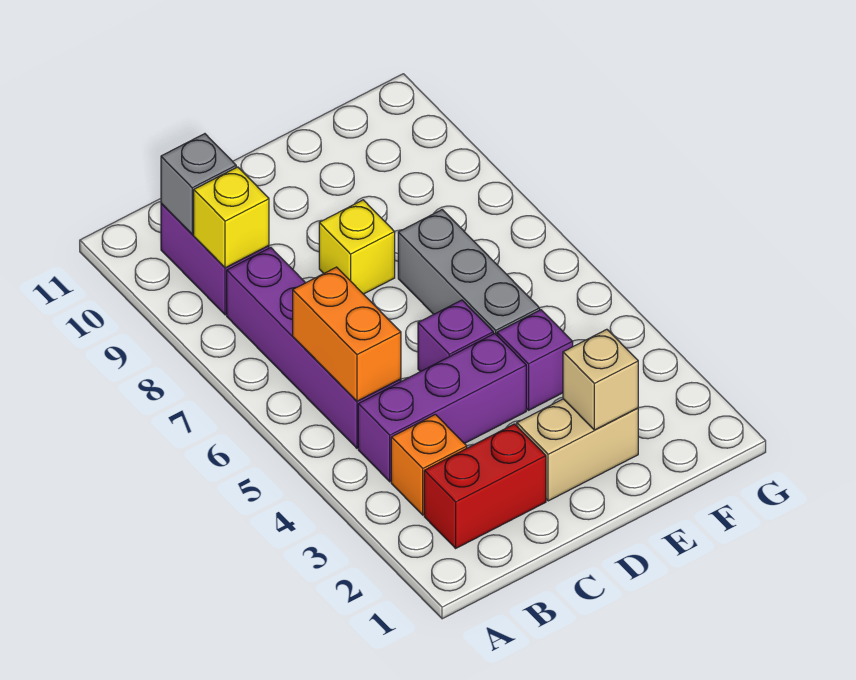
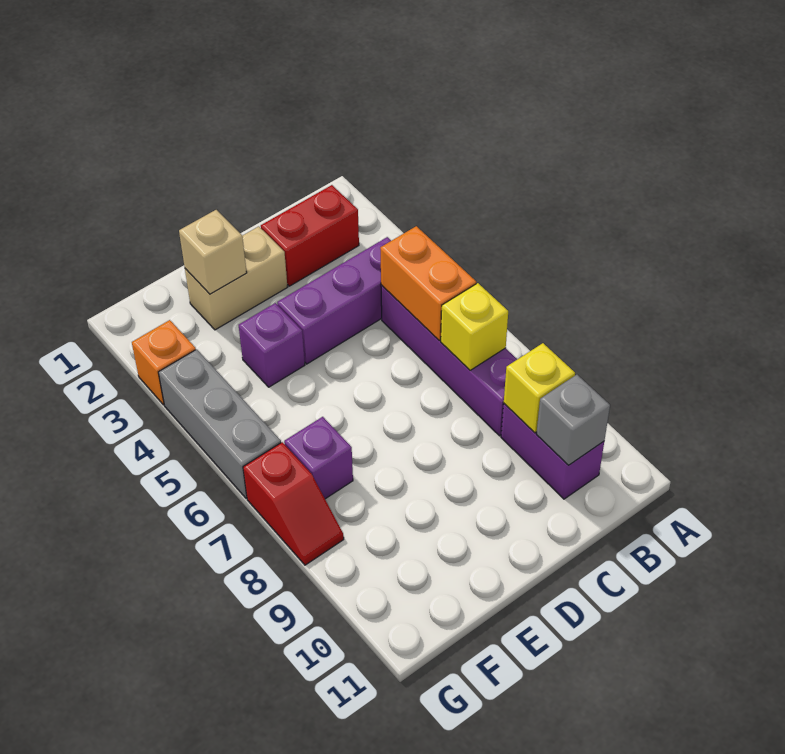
orange brick B3 level 1 -> orange brick G3 level 1
purple brick D5 level 1 -> purple brick F7 level 1
yellow brick D8 level 1 -> yellow brick B7 level 2
grey brick E5:E7 level 1 -> grey brick G4:G6 level 1
none -> red slope G7:G8 level 1 top 7

